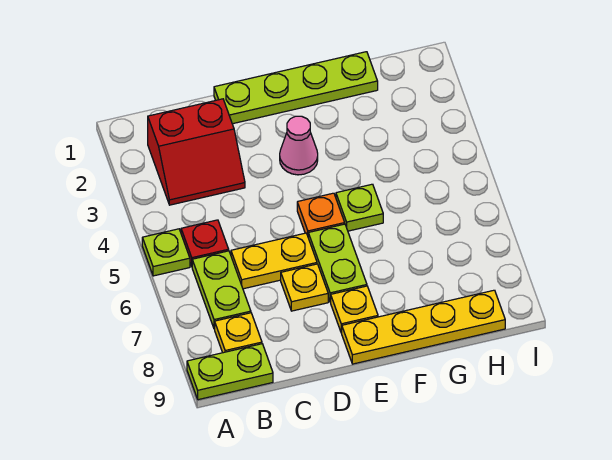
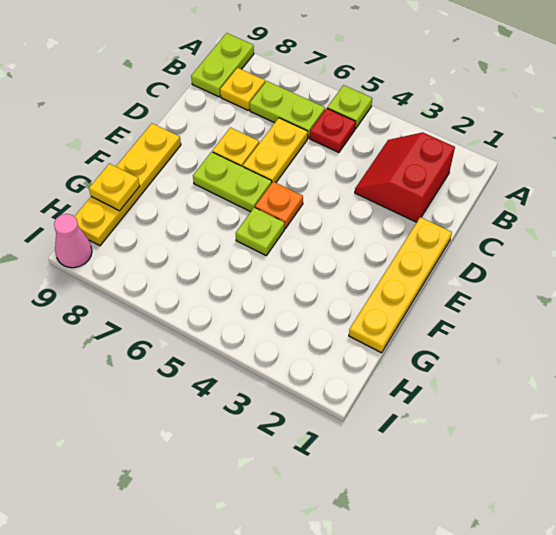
lime plate D1:G1 level 1 -> yellow plate D1:G1 level 1
pink cone E3 level 1 -> pink cone I9 level 1
yellow plate E8 level 1 -> yellow plate G9 level 2

